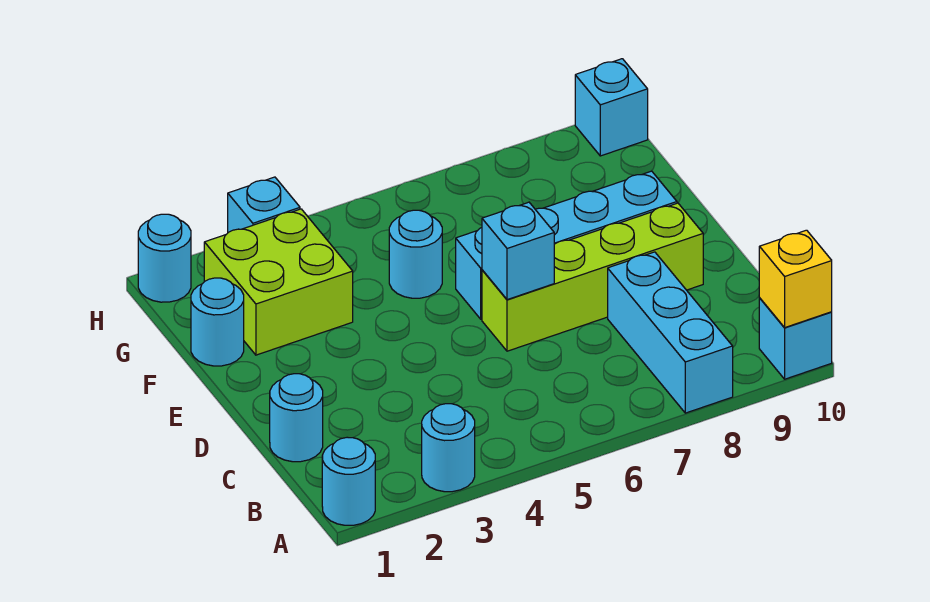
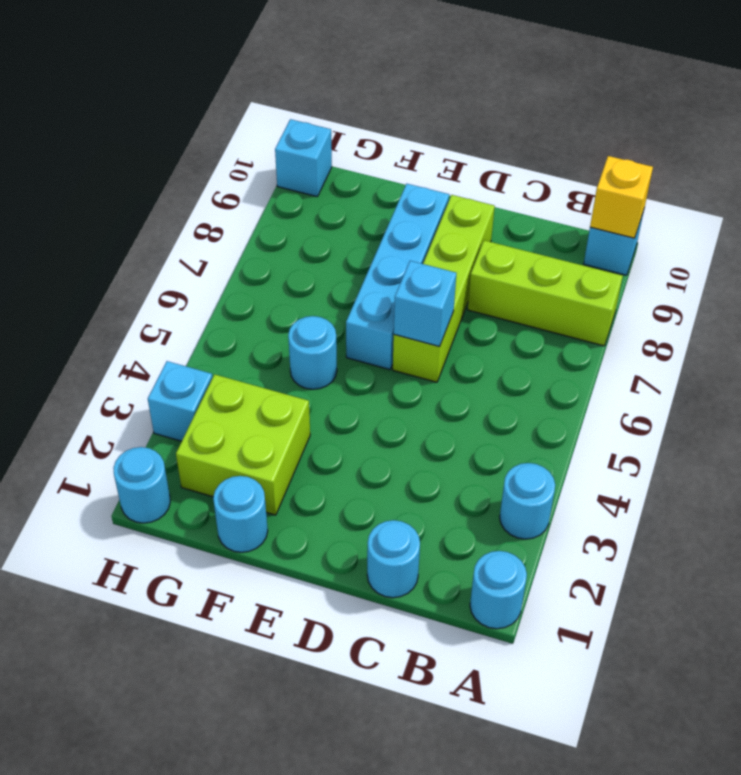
cyan brick A8:C8 level 1 -> lime brick A8:C8 level 1

